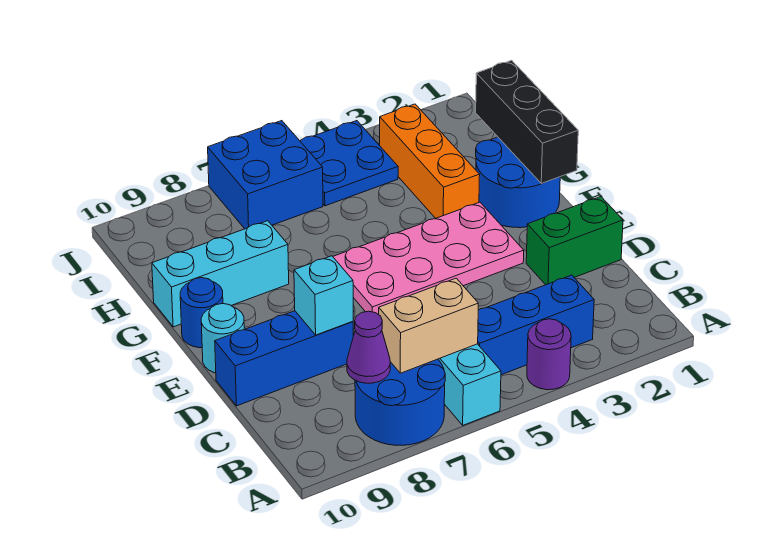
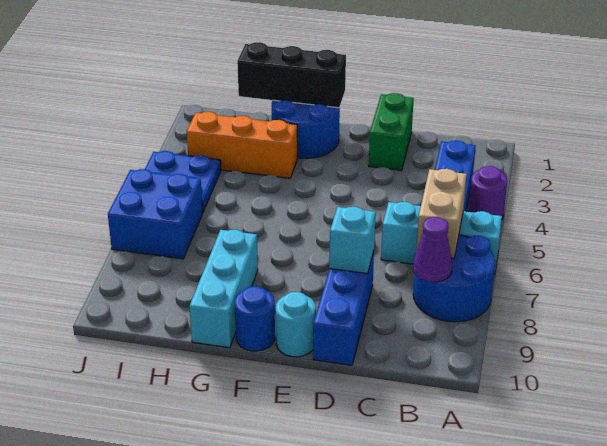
pink plate E3:F6 level 1 -> none

